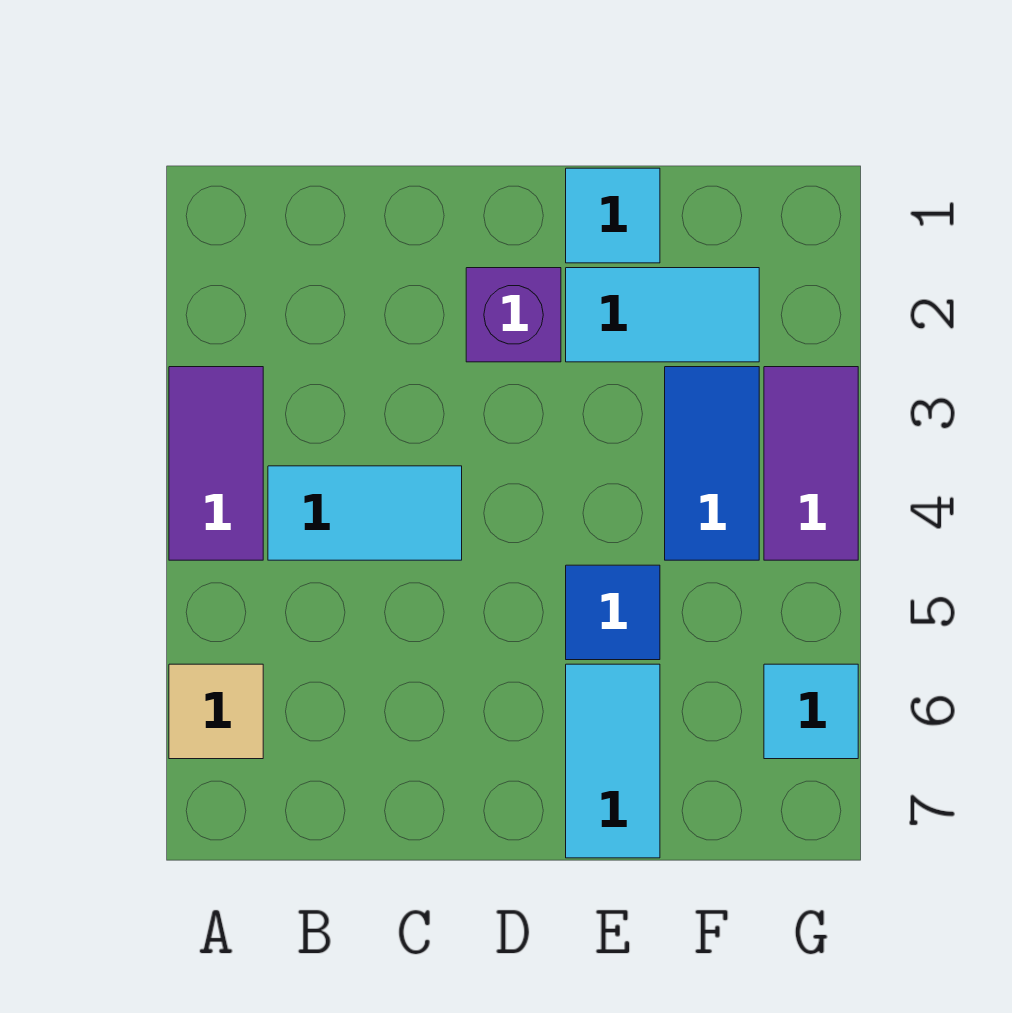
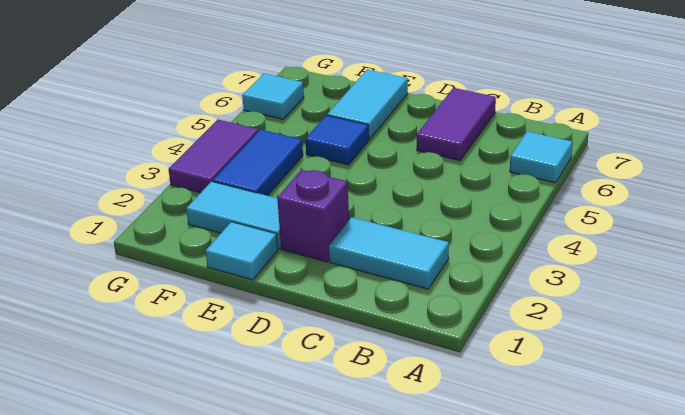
purple tile A3:A4 level 1 -> purple tile C6:C7 level 1
tan tile A6 level 1 -> cyan tile A6 level 1
cyan tile B4:C4 level 1 -> cyan tile B2:C2 level 1

